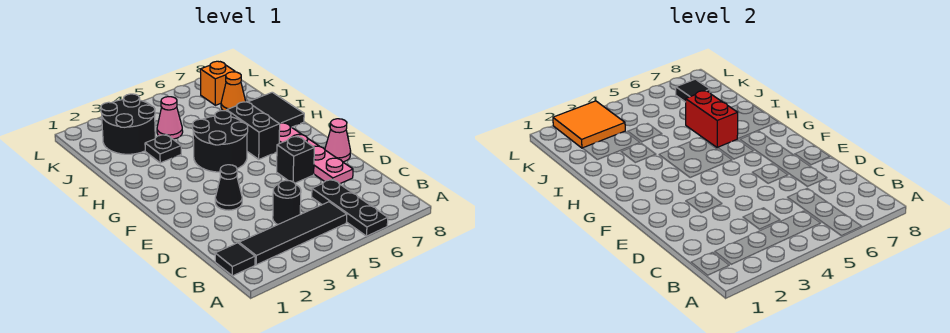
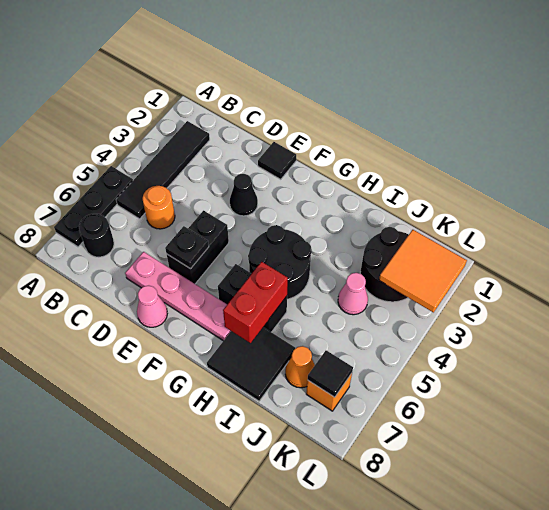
black plate A6:C6 level 1 -> black plate A5:A7 level 1
black tile B1 level 1 -> black tile E1 level 1
black round brick C4 level 1 -> black round brick B7 level 1
none -> orange round brick C5 level 1
black brick E6 level 1 -> black brick E5:E6 level 1
red brick H6:I6 level 2 -> red brick H6:H7 level 2
black plate I3 level 1 -> black plate E6 level 2

